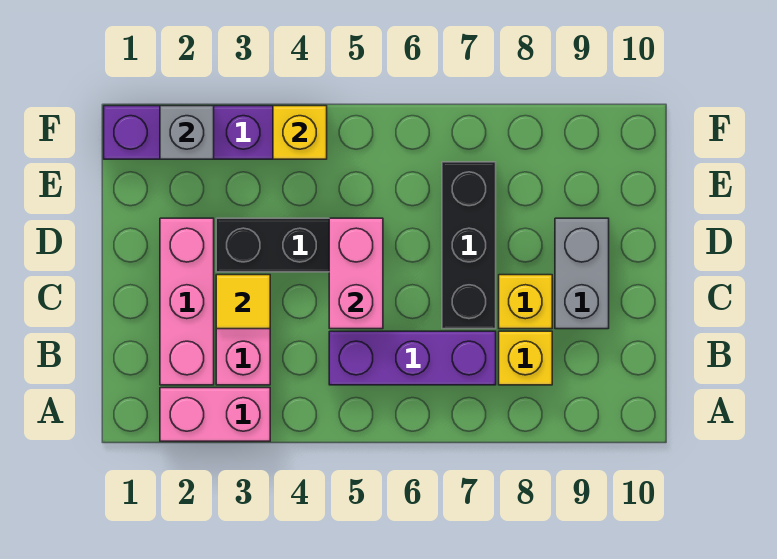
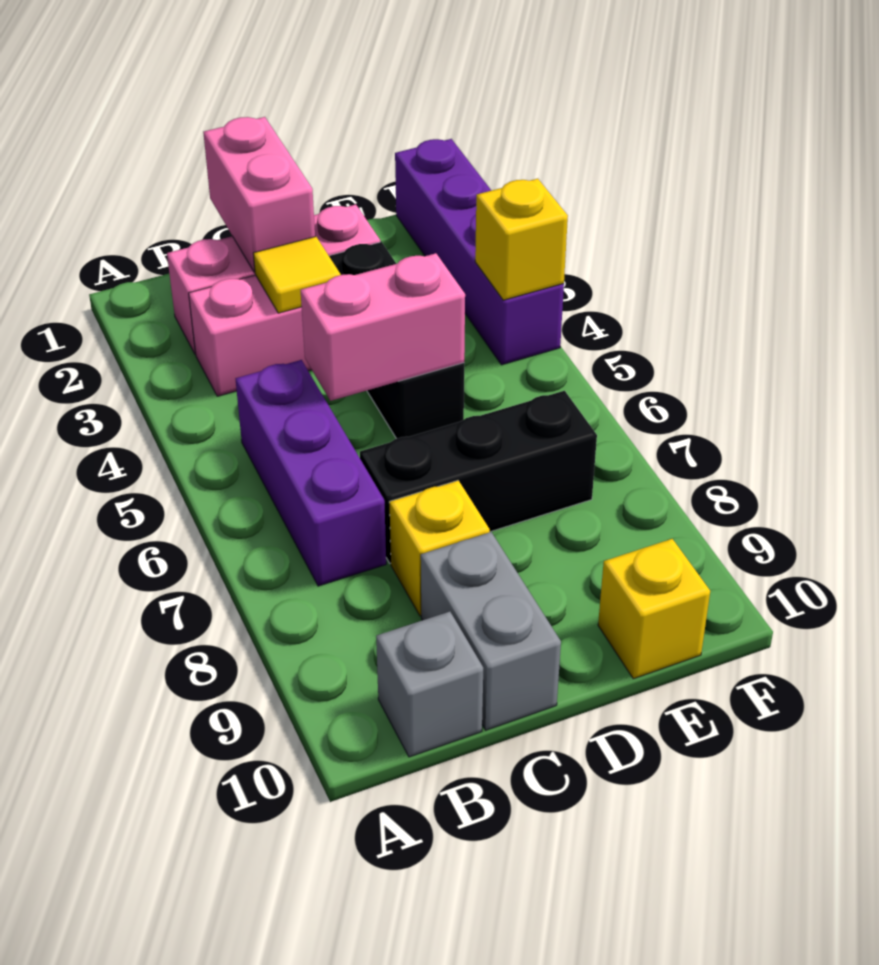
pink brick A2:A3 level 1 -> pink brick C1:C2 level 2
yellow brick B8 level 1 -> yellow brick E10 level 1
grey brick C9:D9 level 1 -> grey brick C9:C10 level 1
grey brick F2 level 2 -> grey brick B10 level 1

